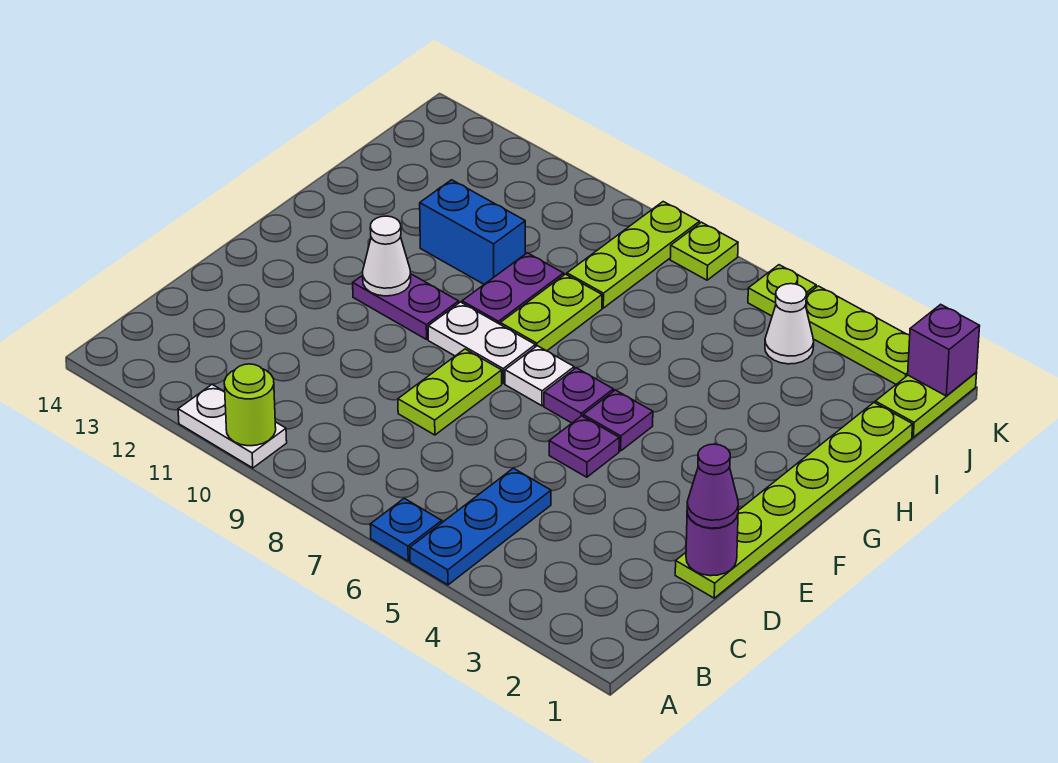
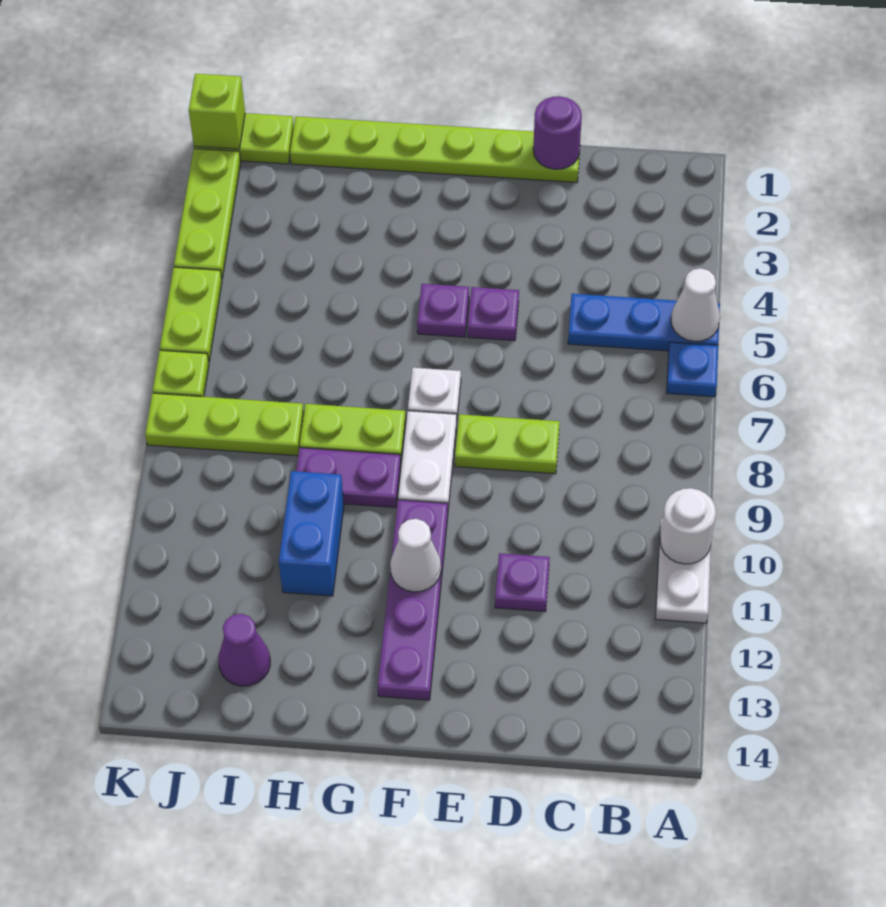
lime round brick A10 level 2 -> white round brick A10 level 2
purple cone D1 level 3 -> purple cone I13 level 1
purple plate F6 level 1 -> purple plate D11 level 1
purple plate F10:F11 level 1 -> purple plate F10:F13 level 1
white cone J4 level 1 -> white cone A5 level 2
purple brick K1 level 2 -> lime brick K1 level 2
lime plate K5 level 1 -> lime plate K5:K6 level 1

